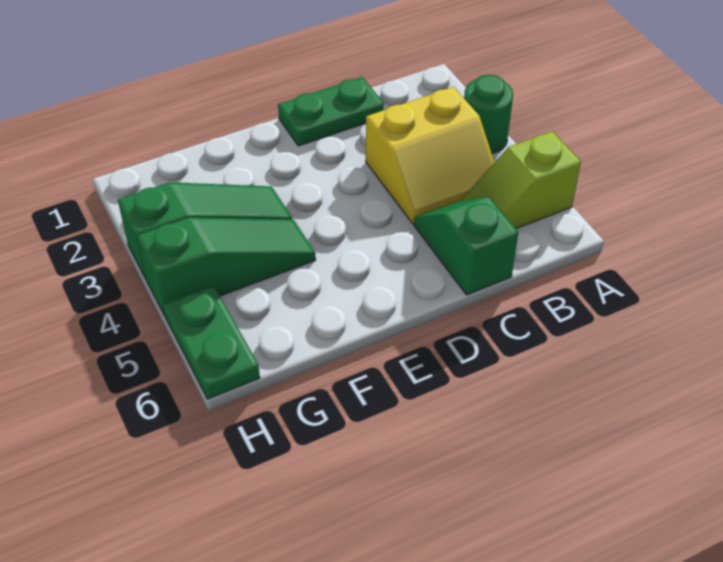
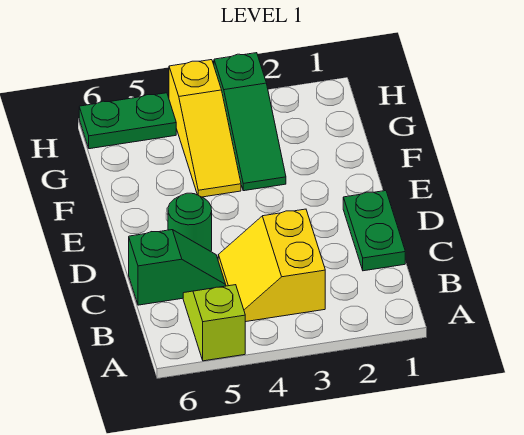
green round brick A3 level 1 -> green round brick D5 level 1
green slope F4:H4 level 1 top H -> yellow slope F4:H4 level 1 top H

